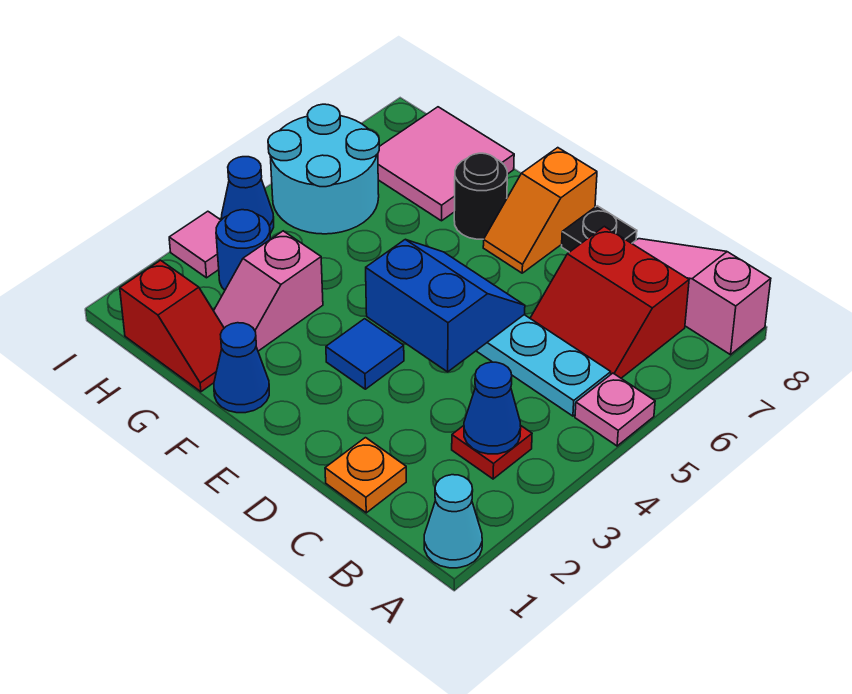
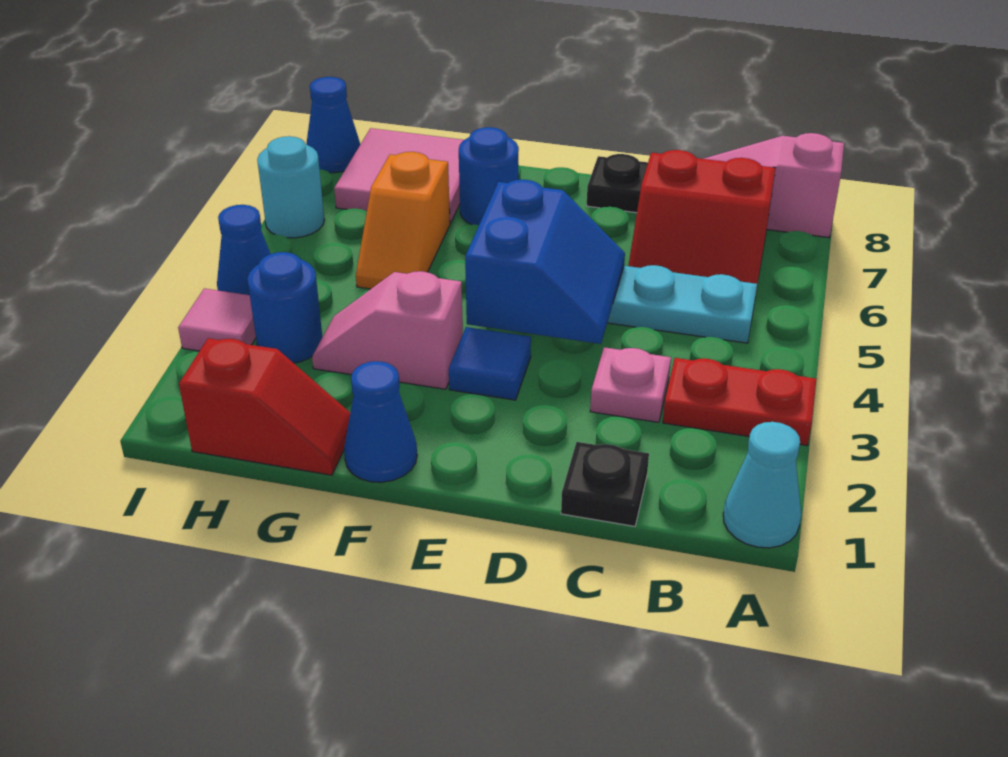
pink plate A5 level 1 -> pink plate C3 level 1
red plate B3 level 1 -> red plate A3:B3 level 1
blue cone B3 level 2 -> blue cone I8 level 1
orange plate C1 level 1 -> black plate C1 level 1
blue slope D4:E5 level 2 top 4 -> blue slope D4:E5 level 2 top E
orange slope E7:E8 level 1 top 8 -> orange slope G5:G6 level 1 top 6
black round brick F7 level 1 -> blue round brick F7 level 1
pink slope G2:G3 level 1 top 3 -> pink slope F3:G3 level 1 top F
cyan round brick H5:I6 level 1 -> cyan round brick I6 level 1

